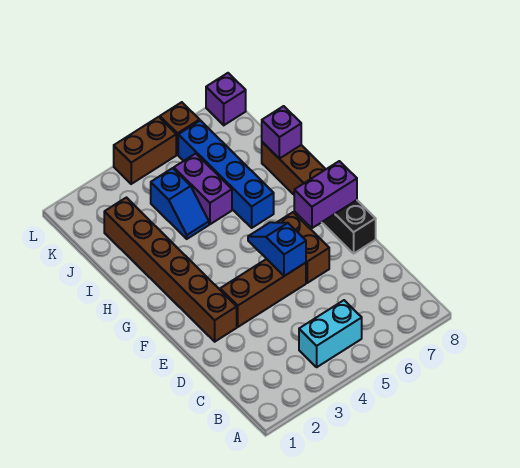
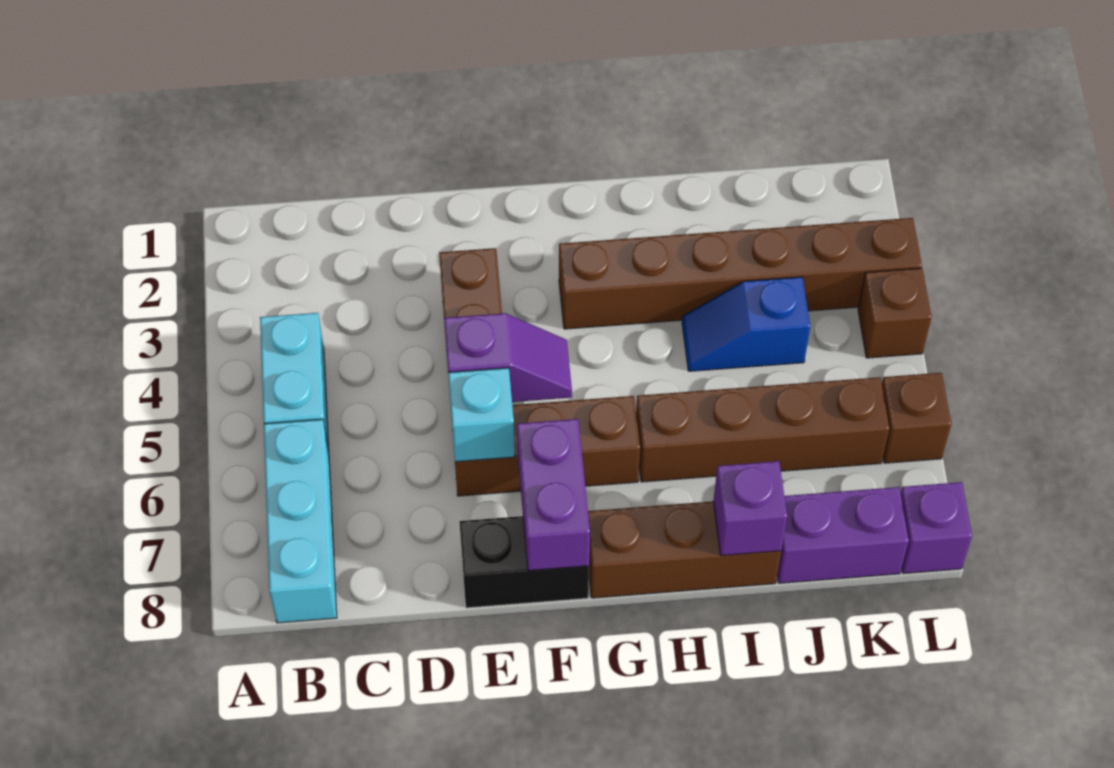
none -> cyan brick B6:B8 level 1
brown brick E2:J2 level 1 -> brown brick G3:L3 level 1
blue slope E5:F5 level 2 top E -> purple slope E5:F5 level 2 top E
brown brick E6:F6 level 1 -> brown brick E6:G6 level 1
none -> cyan brick E6 level 2
blue brick H6:K6 level 1 -> brown brick H6:K6 level 1
purple brick I5:J5 level 1 -> purple brick J8:K8 level 1
brown brick L4:L5 level 1 -> brown brick L4 level 1

